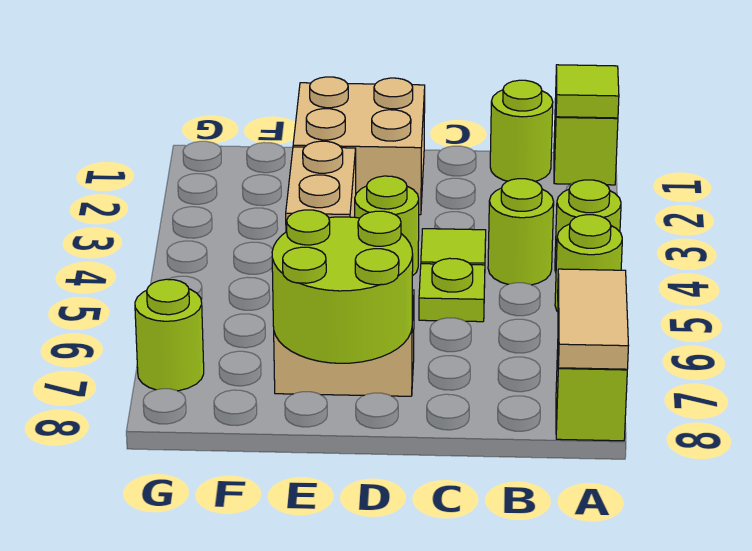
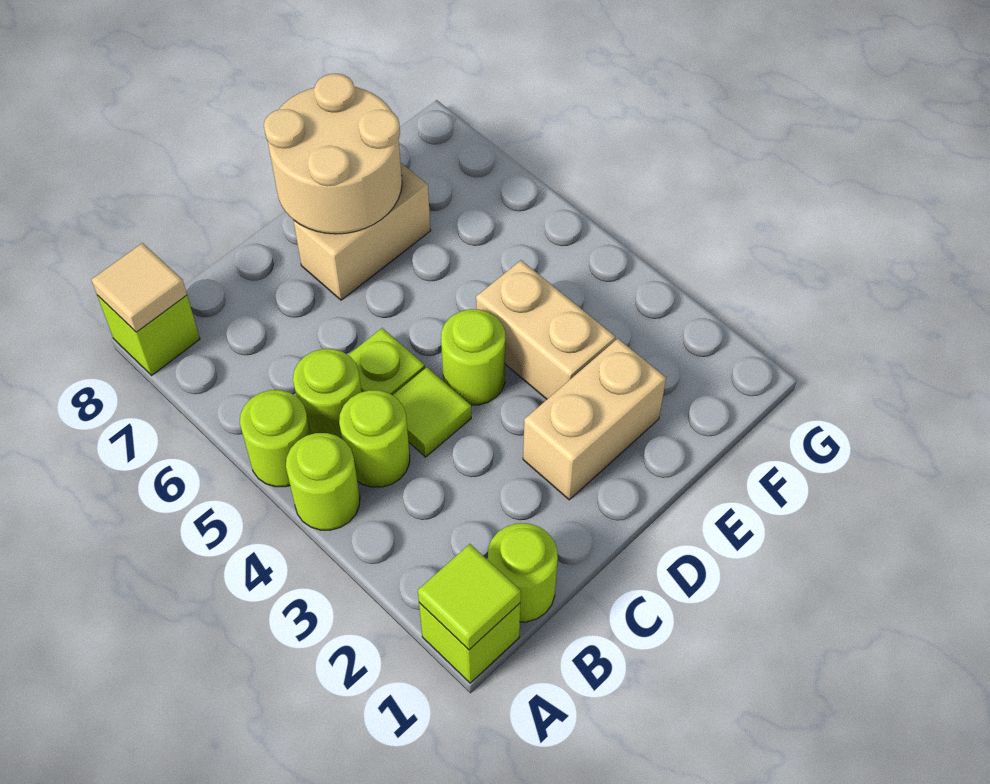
tan tile A7:A8 level 2 -> tan tile A8 level 2
tan brick D1:E2 level 1 -> tan brick D2:E2 level 1
lime round brick D7:E8 level 2 -> tan round brick D7:E8 level 2
lime round brick G7 level 1 -> lime round brick B5 level 1

